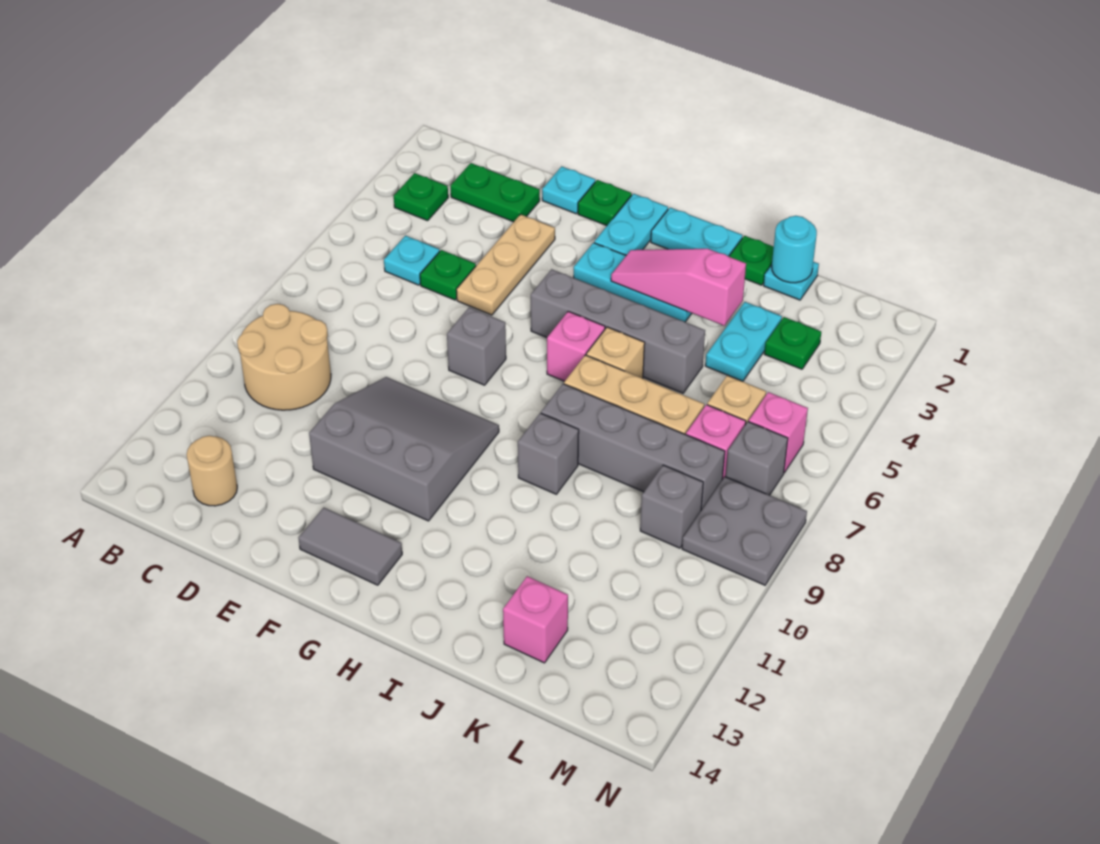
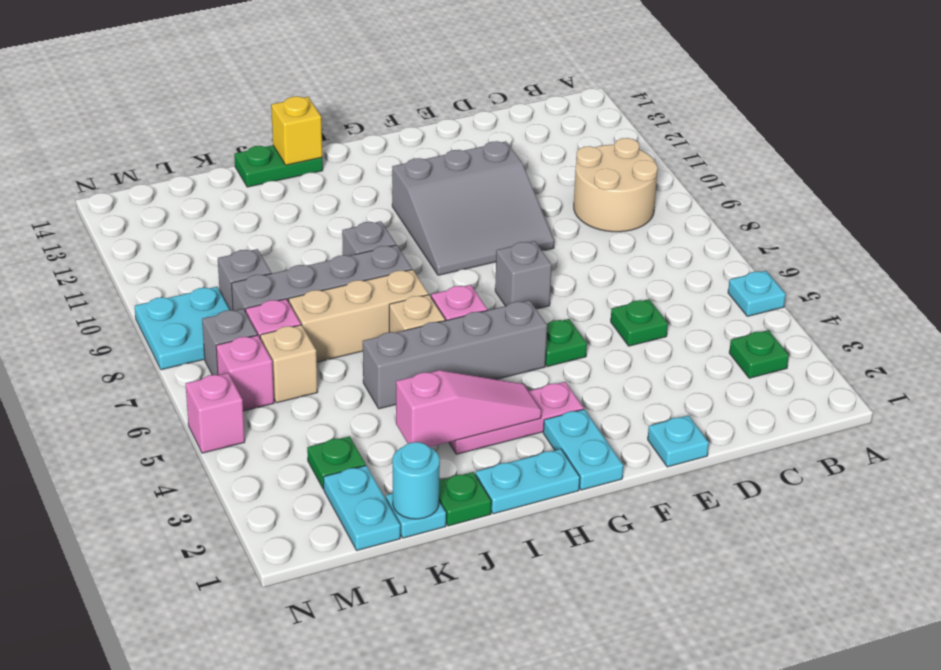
green plate C2:D2 level 1 -> green plate I14:J14 level 1
cyan plate C5 level 1 -> cyan plate A5 level 1
tan round brick C13 level 1 -> none
tan plate E3:E5 level 1 -> none
green plate F1 level 1 -> green plate F5 level 1
grey tile F13:G13 level 1 -> none
cyan plate G3:I3 level 1 -> pink plate G3:I3 level 1
none -> yellow brick I14 level 2
cyan plate K3:K4 level 1 -> cyan plate L1:L2 level 1
pink brick K13 level 1 -> pink brick N5 level 1
grey plate M8:N9 level 1 -> cyan plate M8:N9 level 1

